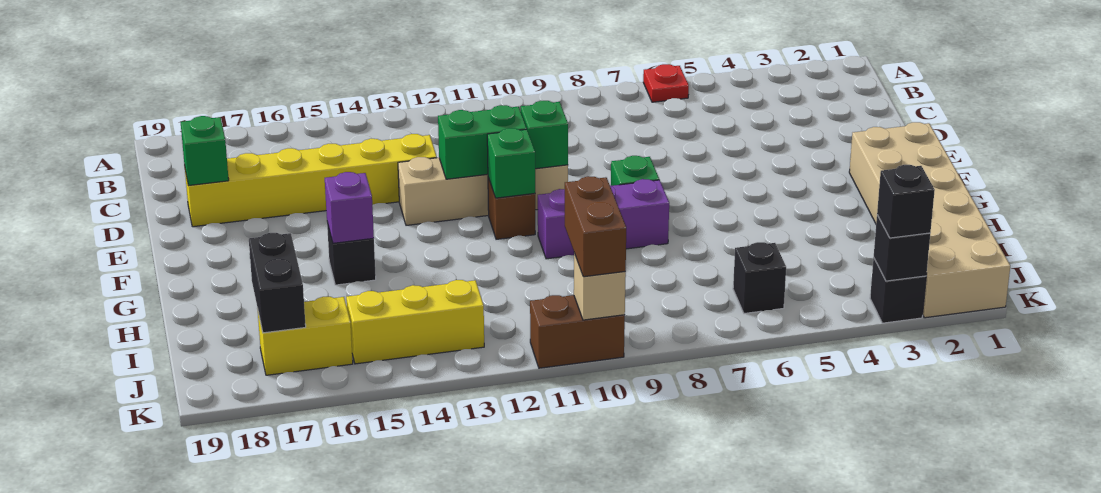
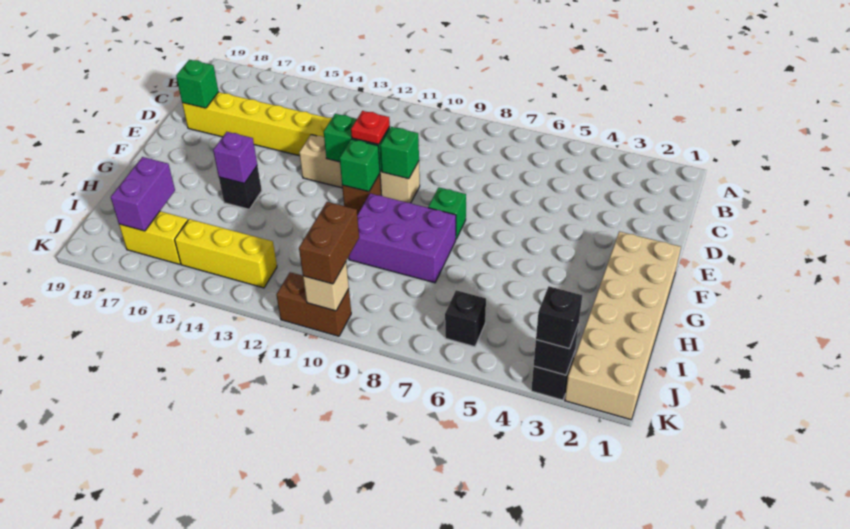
red plate A6 level 1 -> red plate E11 level 3
purple brick G8:G10 level 1 -> purple brick G8:H10 level 1
black brick I17:J17 level 2 -> purple brick I17:J17 level 2

